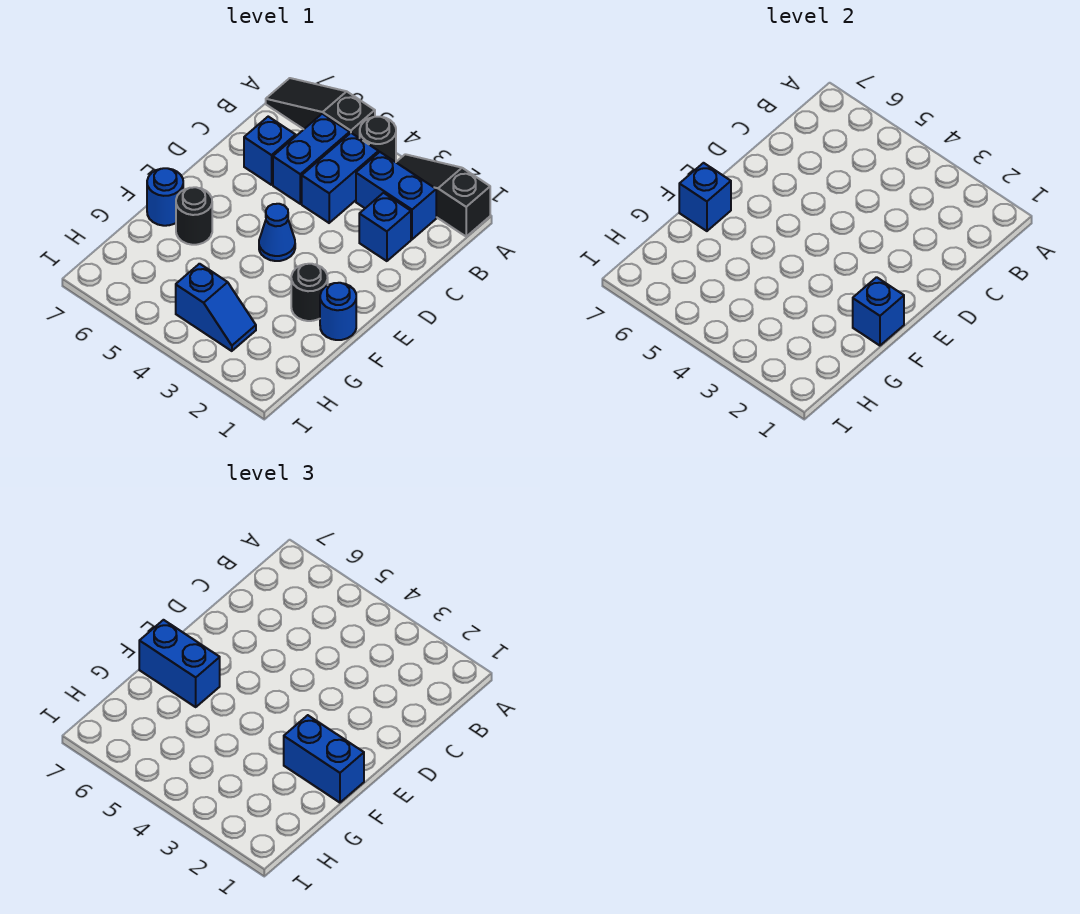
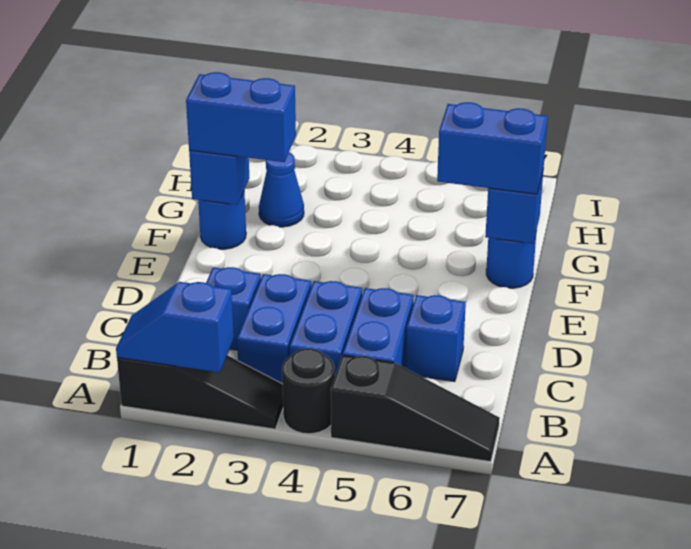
blue brick B2:B3 level 1 -> blue brick B3:C3 level 1
blue cone E4 level 1 -> blue cone G2 level 1
black round brick F2 level 1 -> none
black round brick F6 level 1 -> none
blue slope H3:H4 level 1 top 4 -> blue slope A1:A2 level 2 top 2

